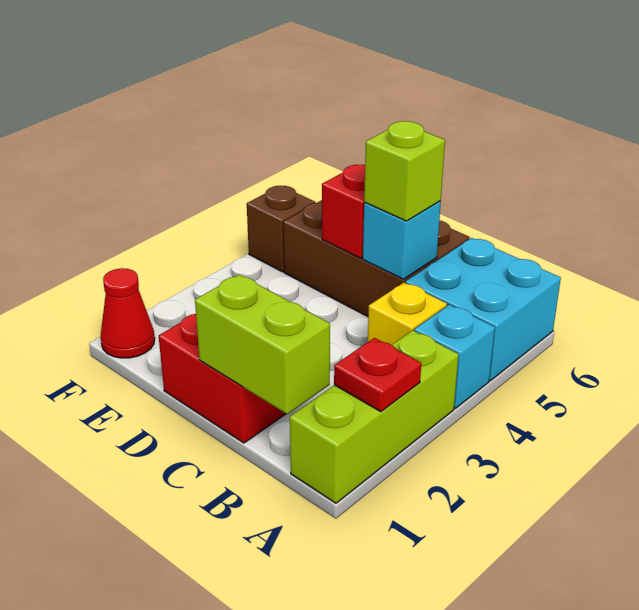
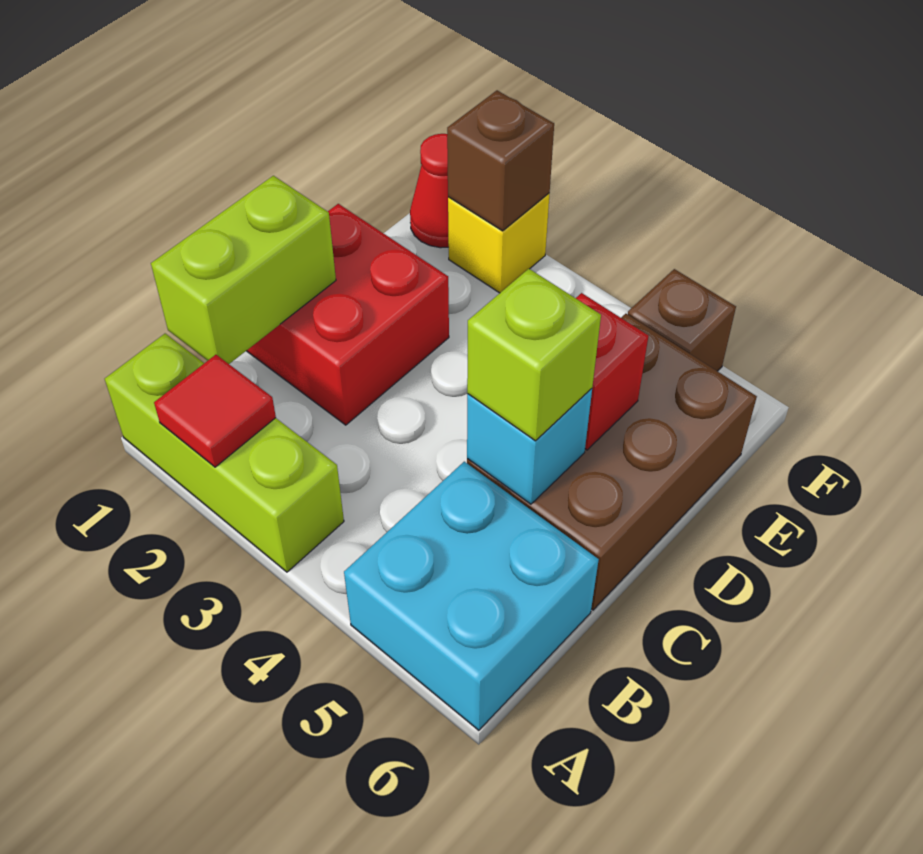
red plate A2 level 2 -> red tile A2 level 2
cyan brick A4 level 1 -> none
yellow brick B4 level 1 -> yellow brick F2 level 1
none -> brown brick F2 level 2

